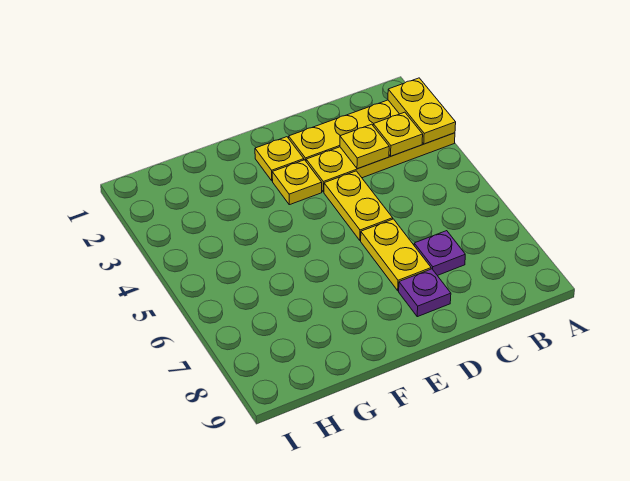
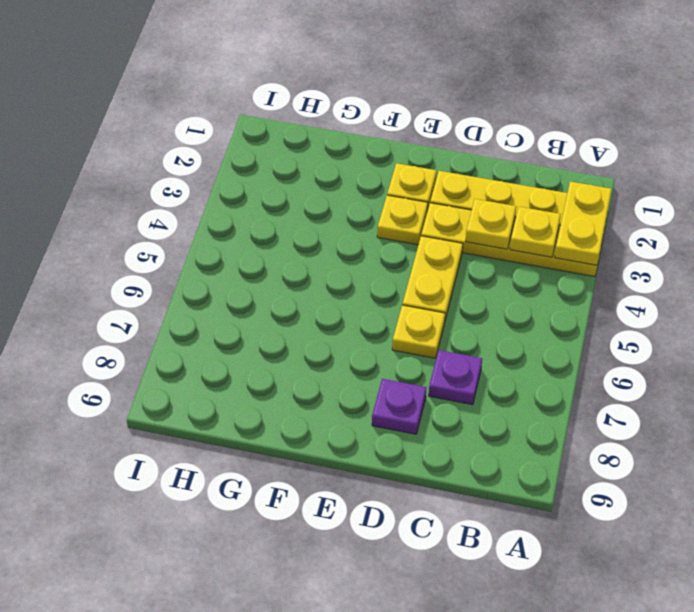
yellow plate D6:D7 level 1 -> yellow plate D6 level 1

